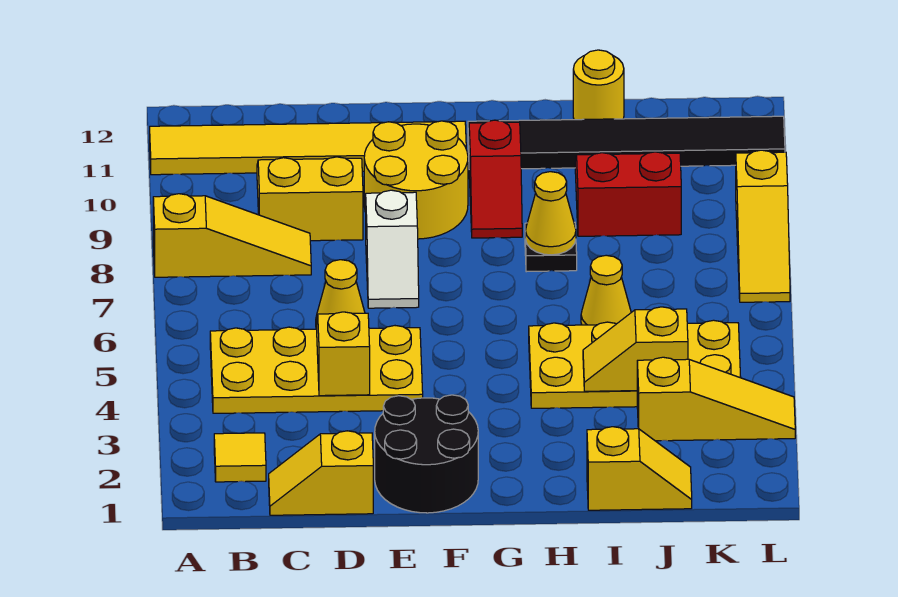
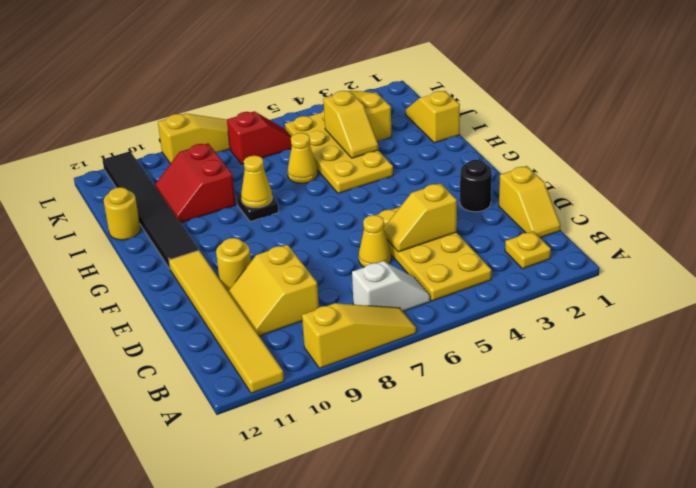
yellow slope A8:C8 level 1 top A -> yellow slope A7:A9 level 1 top 9
yellow tile B2 level 1 -> yellow plate B2 level 1
black round brick E1:F2 level 1 -> black round brick E2 level 1
white slope E7:E8 level 1 top 8 -> white slope B6:B7 level 1 top 7
yellow round brick E9:F10 level 1 -> yellow round brick E10 level 1
red slope G9:G10 level 1 top 10 -> red slope K6:K7 level 1 top 7

